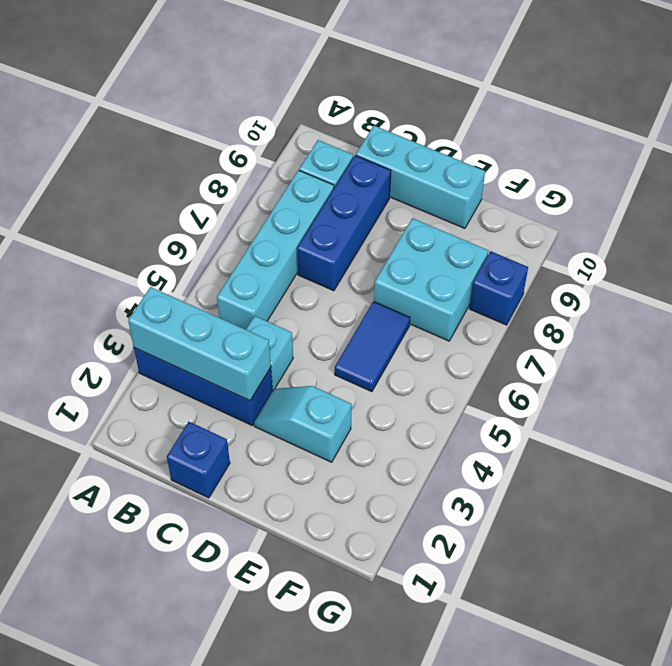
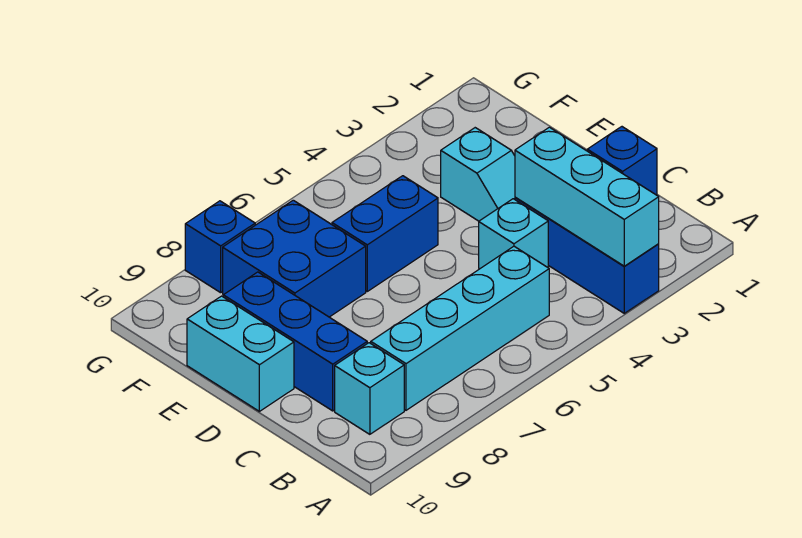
blue brick C7:C9 level 1 -> blue brick C9:E9 level 1
cyan brick C10:E10 level 1 -> cyan brick D10:E10 level 1
blue tile E5:E6 level 1 -> blue brick E5:E6 level 1
cyan brick E7:F8 level 1 -> blue brick E7:F8 level 1

